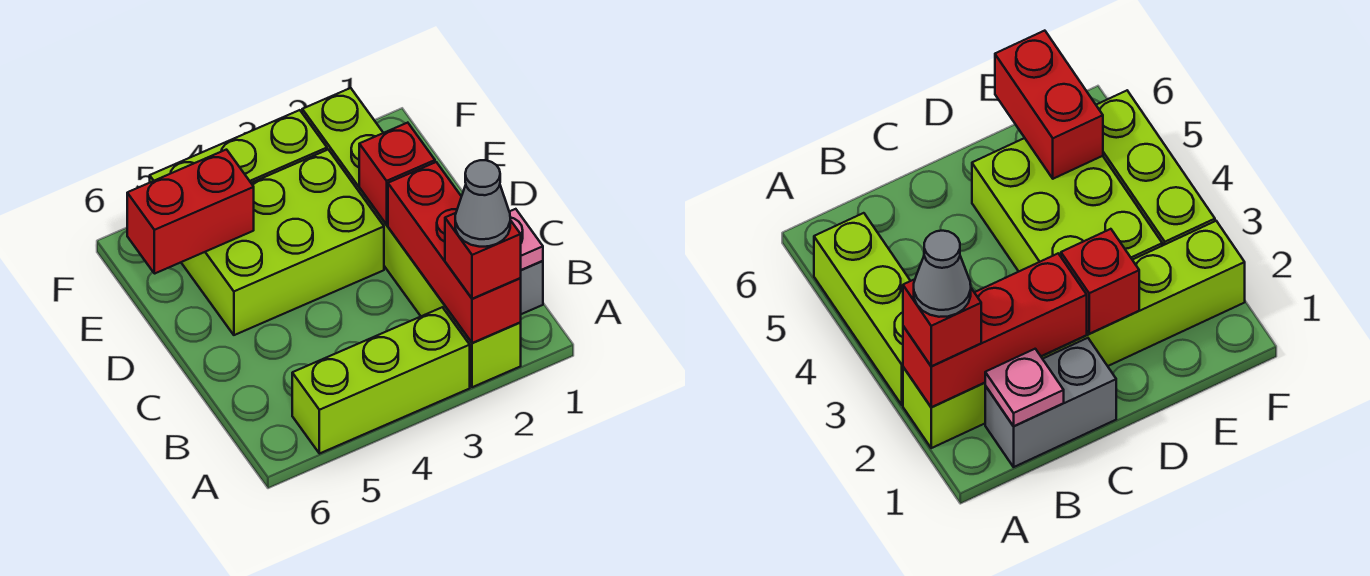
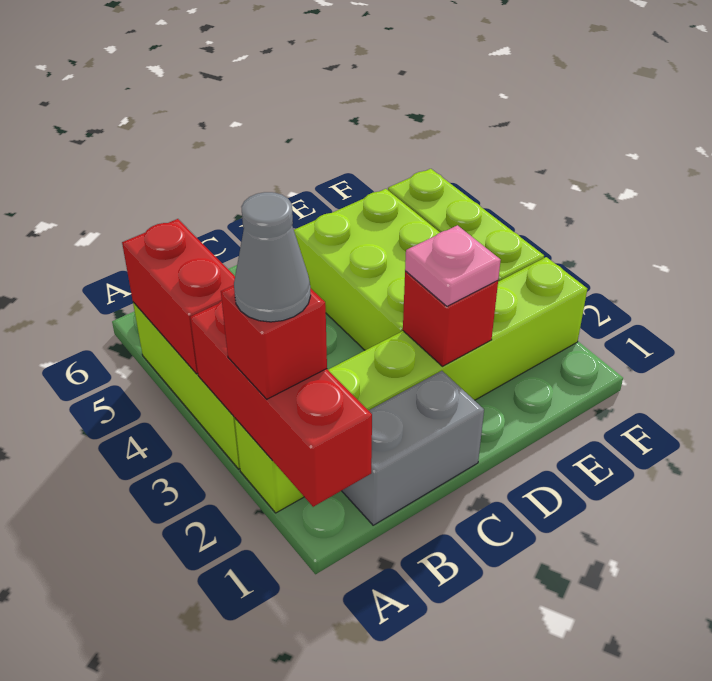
red brick A2:C2 level 2 -> red brick A1:A3 level 2
pink plate B1 level 2 -> pink plate D2 level 3
red brick E5:E6 level 2 -> red brick A4:A5 level 2

